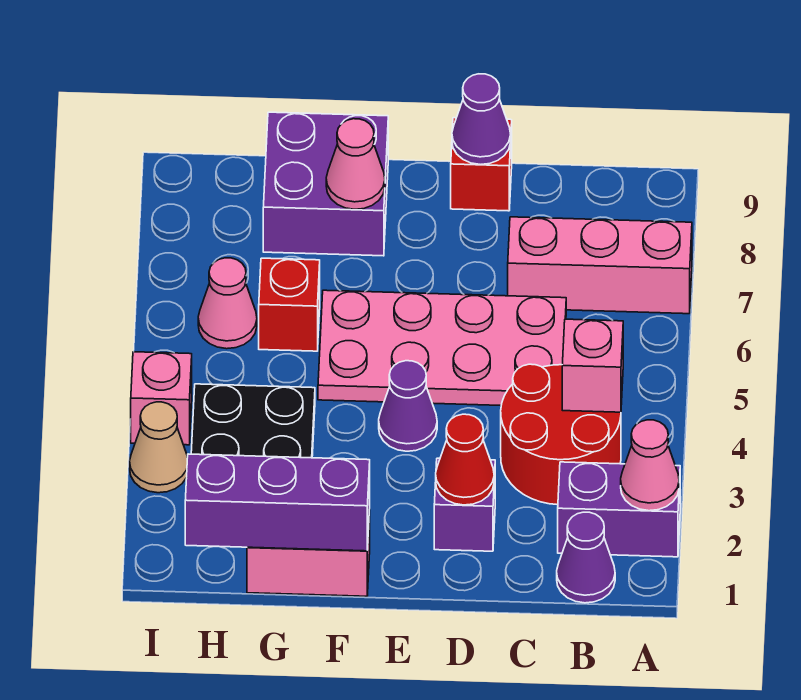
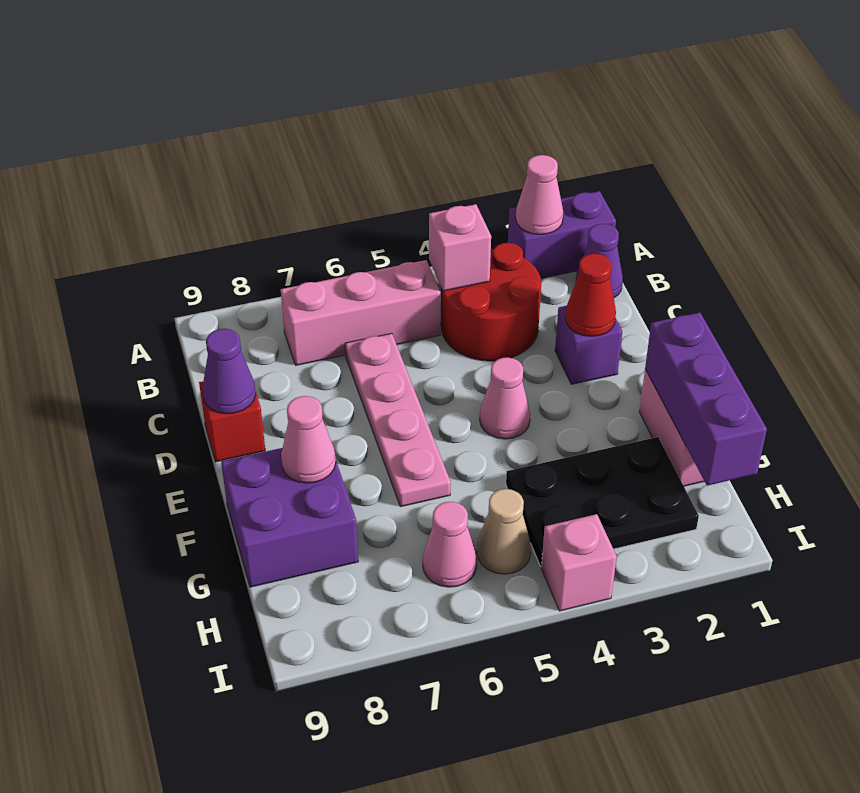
purple brick A2:B2 level 1 -> purple brick A1:A2 level 1
pink brick A7:C7 level 1 -> pink brick B5:B7 level 1
pink plate C5:F6 level 1 -> pink plate C6:F6 level 1
purple cone E4 level 1 -> pink cone E4 level 1
red brick G6 level 1 -> none
tan cone I3 level 1 -> tan cone H5 level 1

